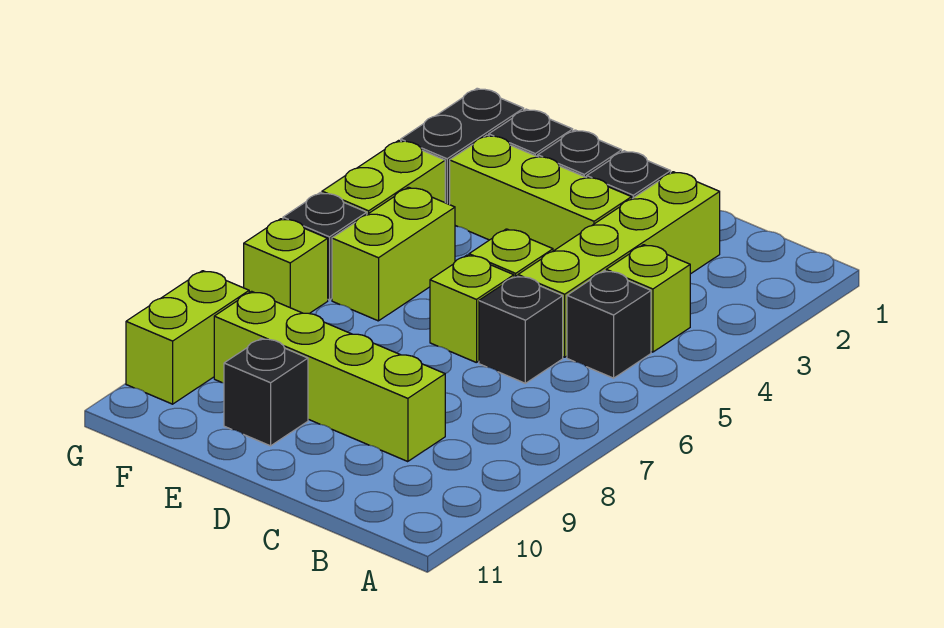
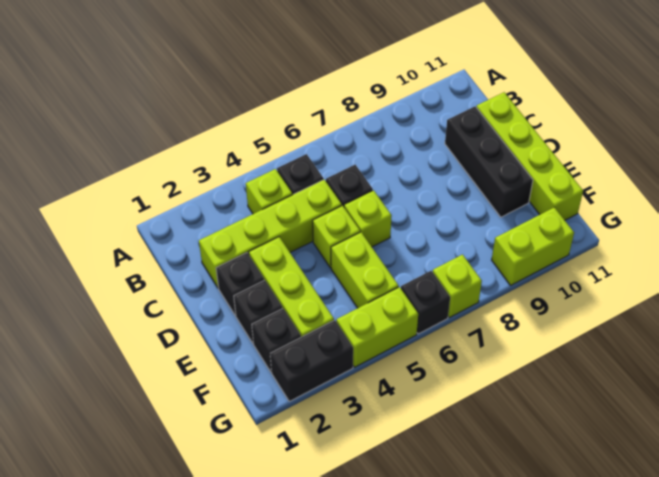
lime brick C9:F9 level 1 -> lime brick C11:F11 level 1
black brick E10 level 1 -> black brick C10:E10 level 1
lime brick F5:F6 level 1 -> lime brick E5:F5 level 1

